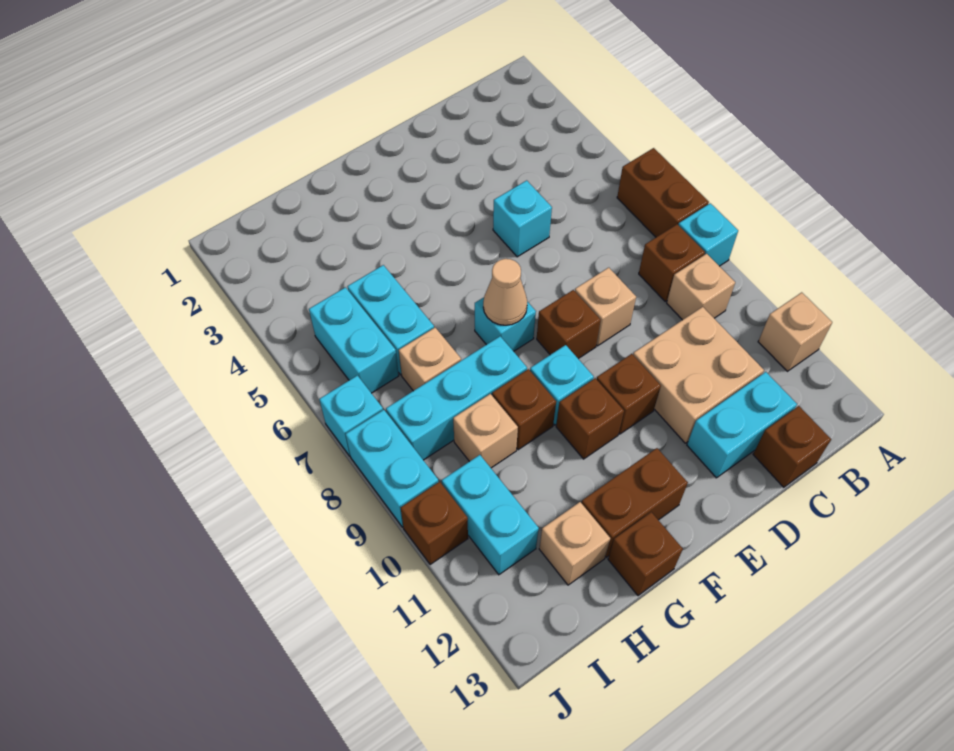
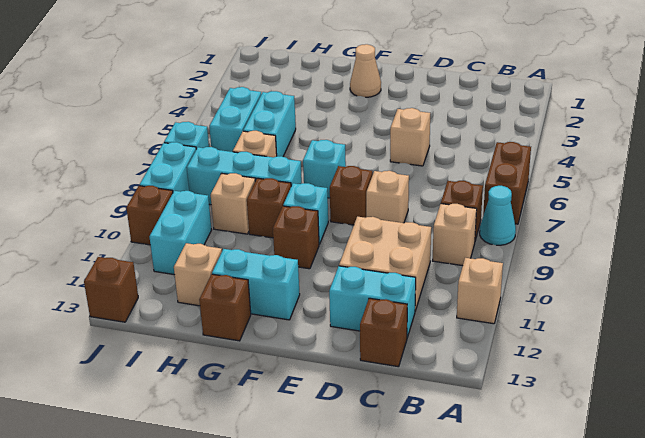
cyan brick A8 level 1 -> cyan cone A8 level 1
cyan brick D5 level 1 -> tan brick D5 level 1
brown brick E10 level 1 -> brown brick J13 level 1
tan cone F7 level 2 -> tan cone F2 level 1
brown brick F12:G12 level 1 -> cyan brick F12:G12 level 1

